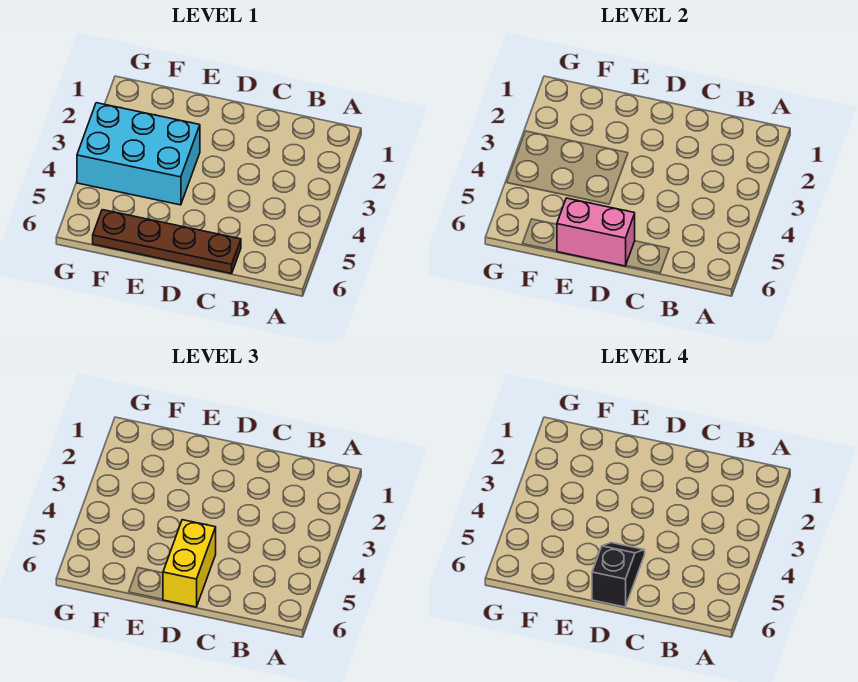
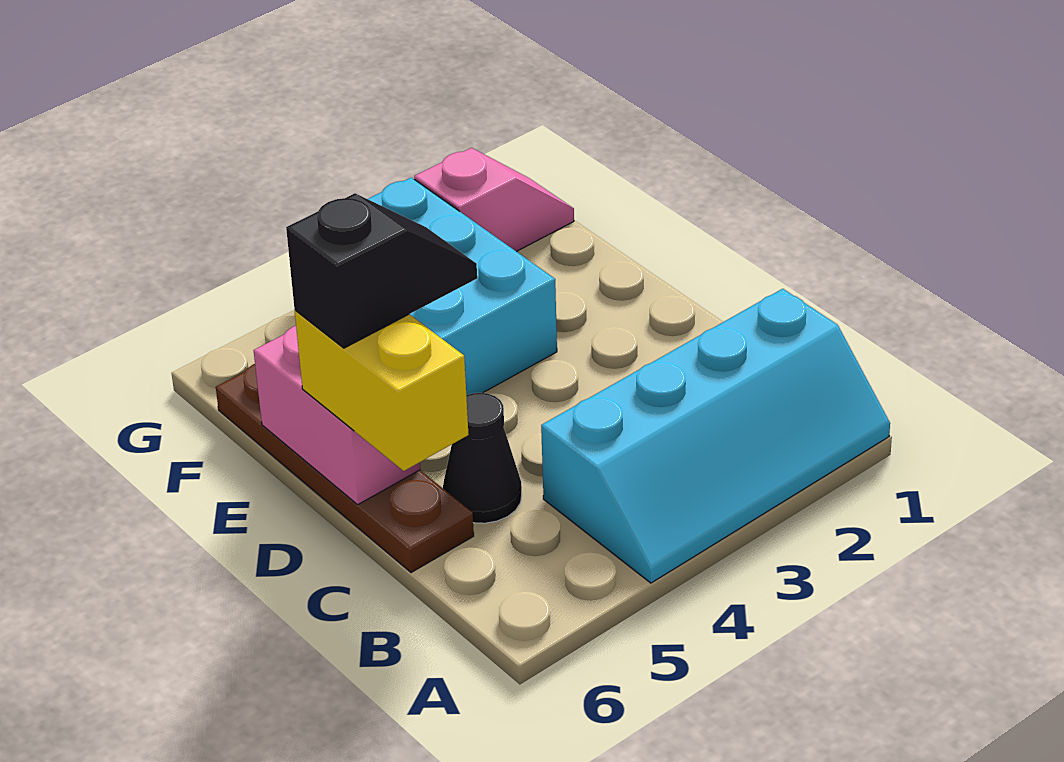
none -> cyan slope A1:B4 level 1 top B
none -> black cone C5 level 1
yellow brick D5:D6 level 3 -> yellow brick C6:D6 level 3
none -> pink slope G1:G2 level 1 top 2

